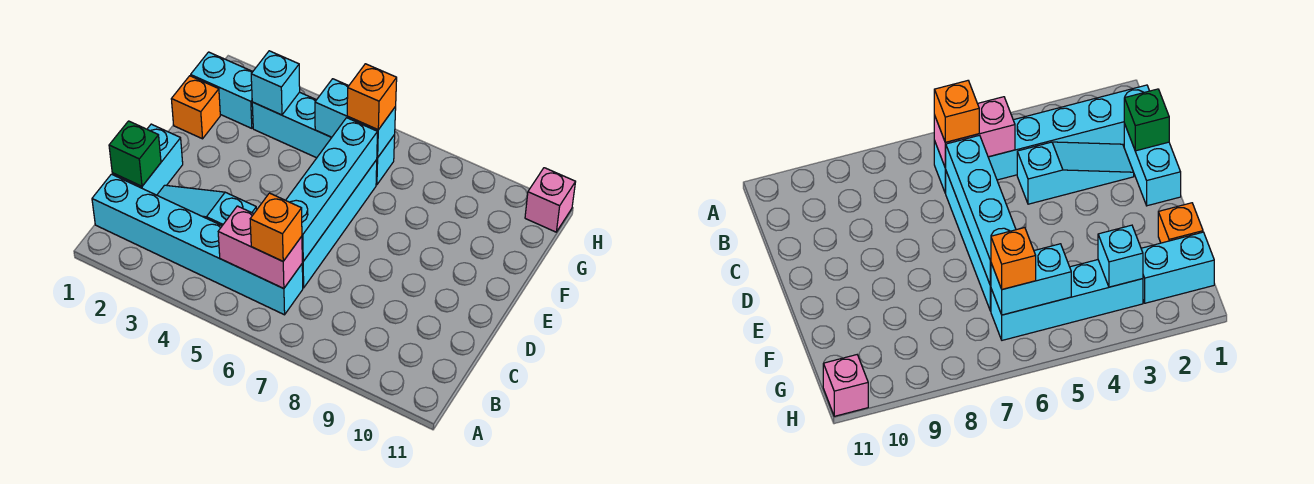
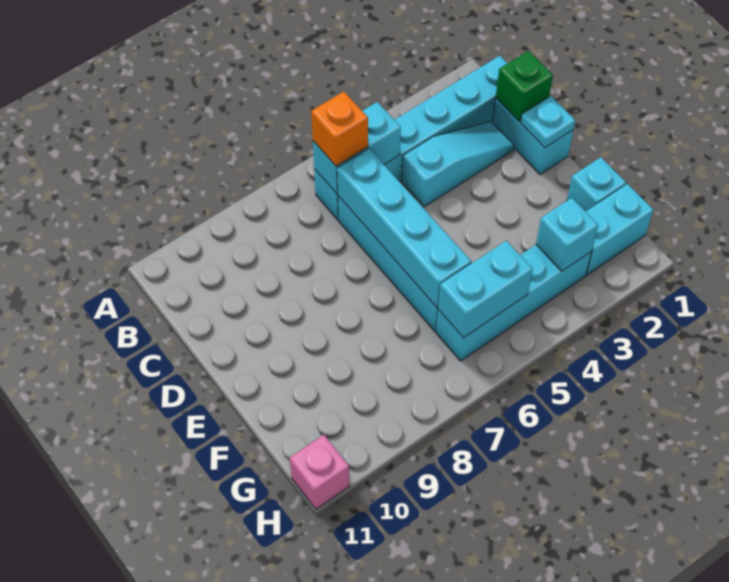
pink brick B5:B6 level 2 -> cyan brick B5:B6 level 2
none -> cyan plate D1 level 2
orange brick F1 level 1 -> cyan brick F1 level 1
orange brick G6 level 3 -> none

